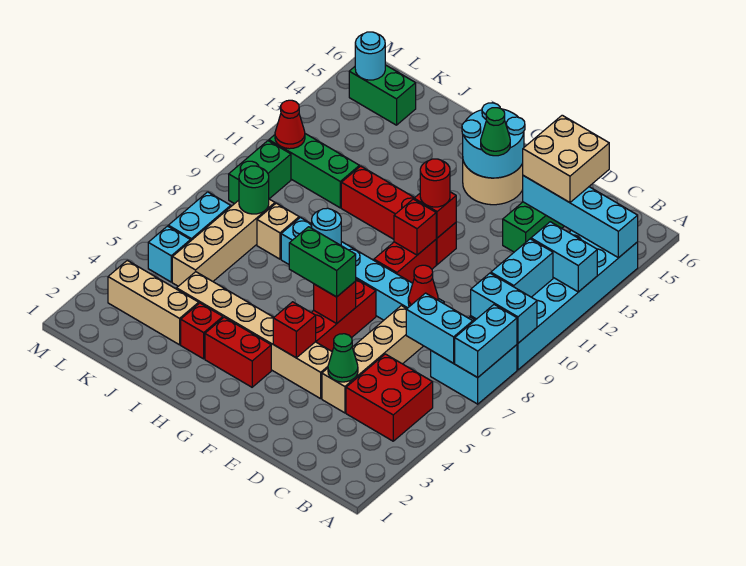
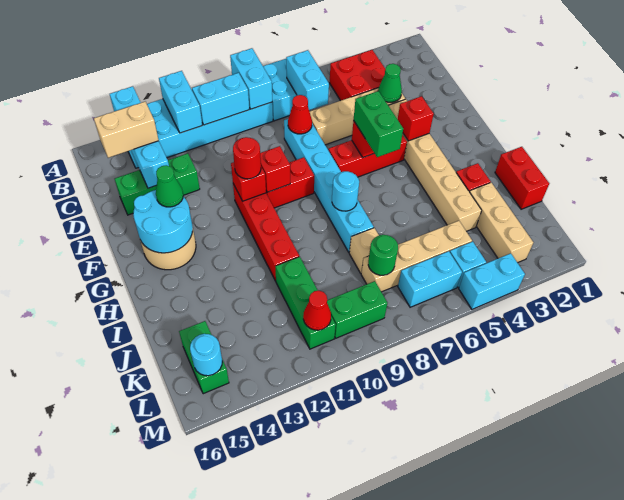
cyan brick A7:A8 level 2 -> cyan brick M4:M5 level 1
tan brick C14:D15 level 3 -> tan brick C14:C15 level 3
red brick G3:H3 level 1 -> red brick I1:J1 level 1

